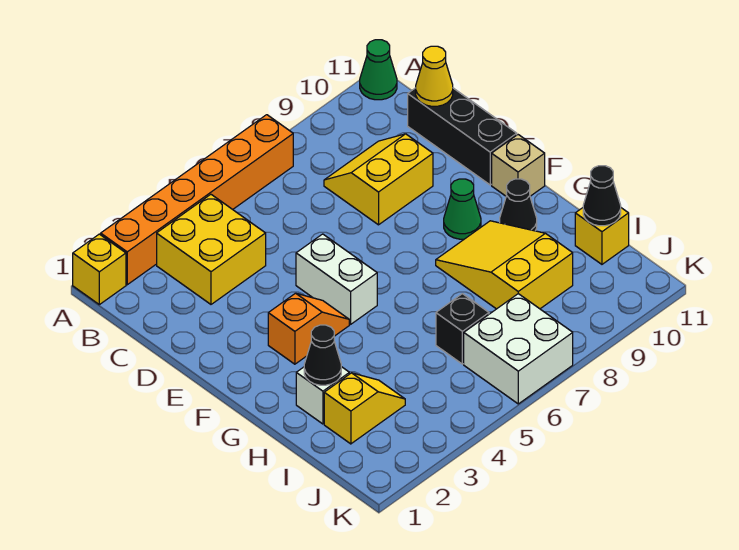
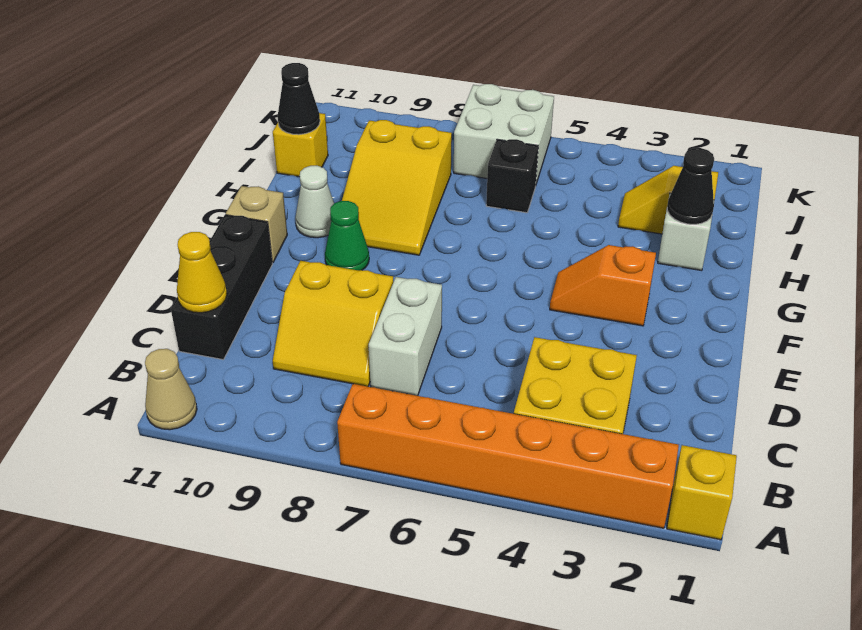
green cone A11 level 1 -> tan cone A11 level 1
white brick E5:F5 level 1 -> white brick C7:D7 level 1
black cone G10 level 1 -> white cone G10 level 1

